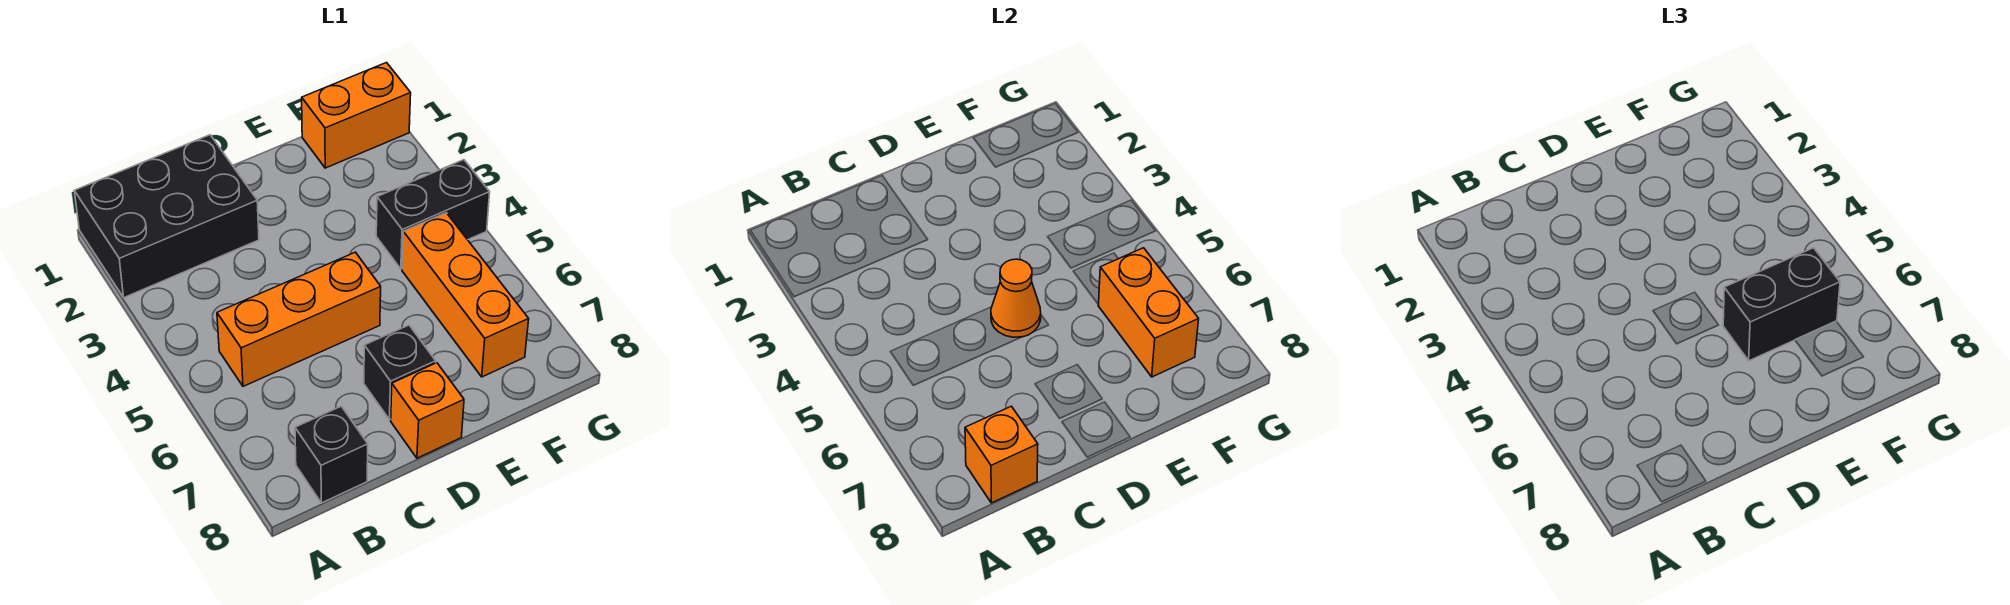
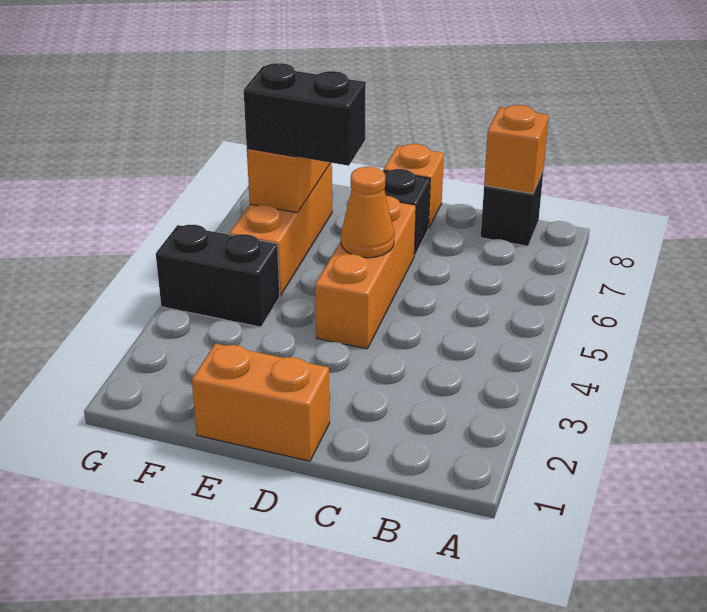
black brick A1:C2 level 1 -> none
orange brick B5:D5 level 1 -> orange brick D4:D6 level 1
orange brick F1:G1 level 1 -> orange brick D1:E1 level 1

